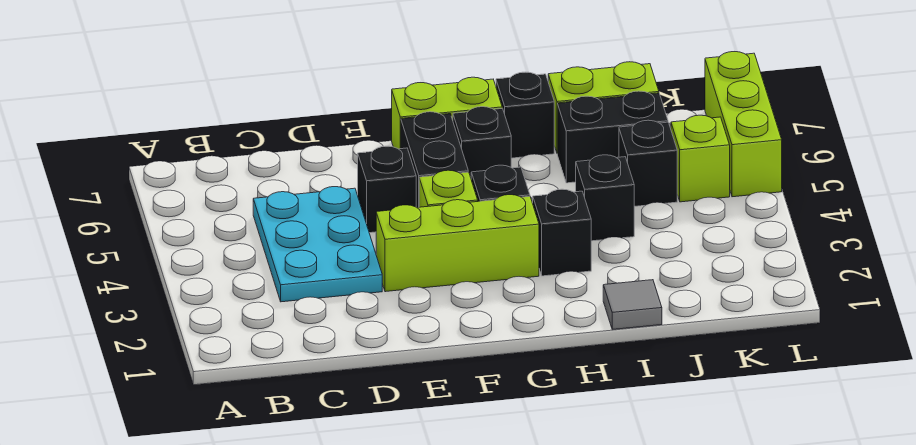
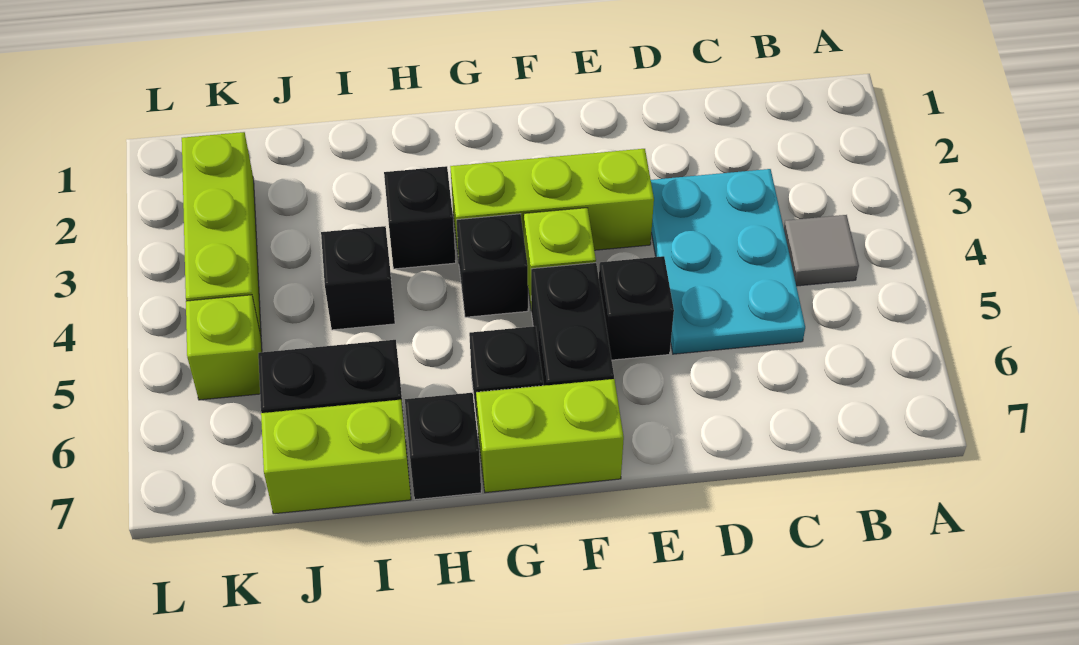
grey tile I1 level 1 -> grey tile B4 level 1
black brick J5 level 1 -> none
lime brick L5:L7 level 1 -> lime brick K2:K4 level 1

